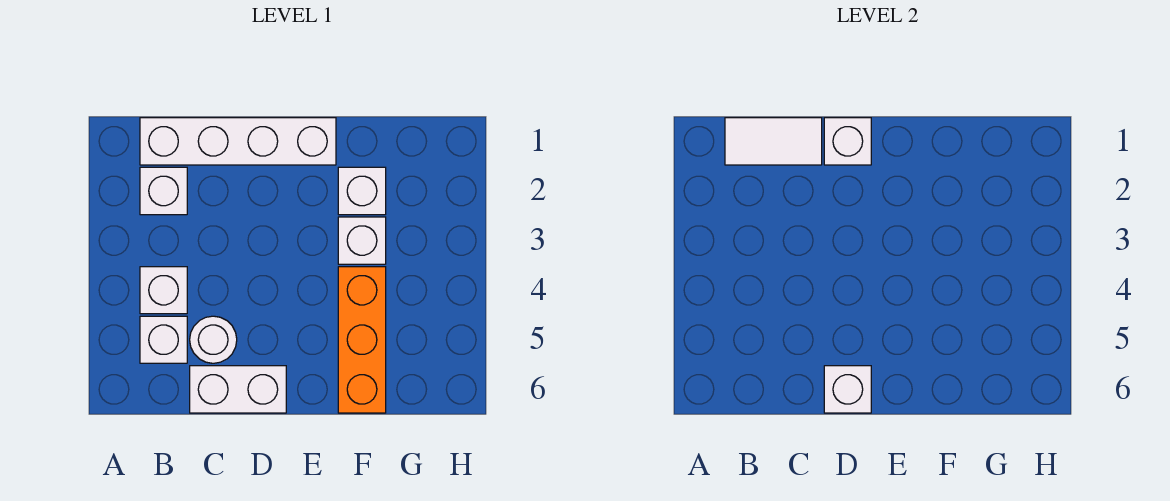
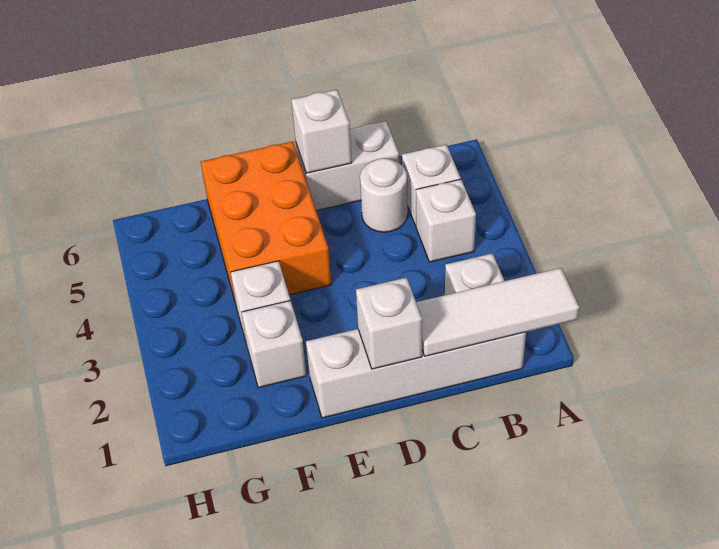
white tile B1:C1 level 2 -> white tile A1:C1 level 2
orange brick F4:F6 level 1 -> orange brick E4:F6 level 1

